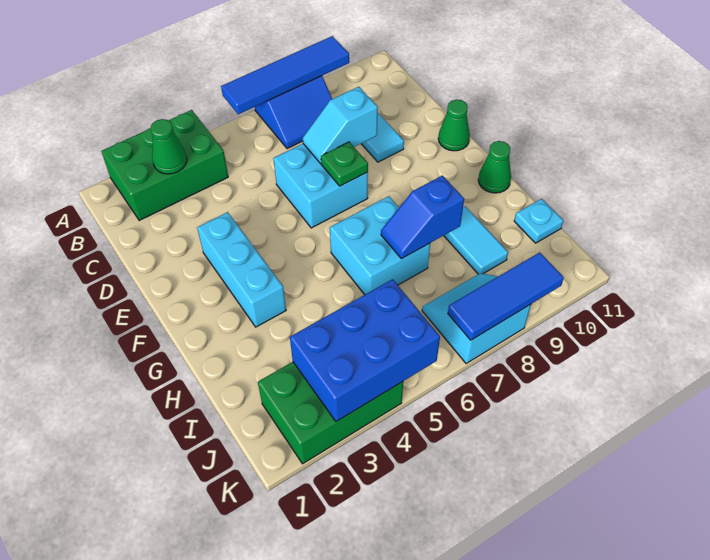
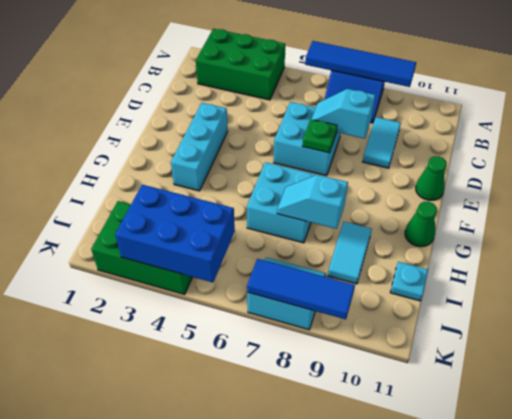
green cone B3 level 2 -> none
blue slope H7:H8 level 2 top 8 -> cyan slope H7:H8 level 2 top 8

